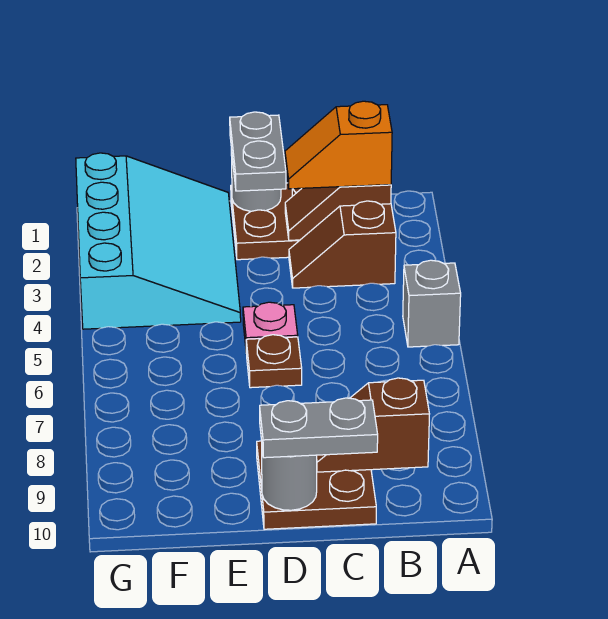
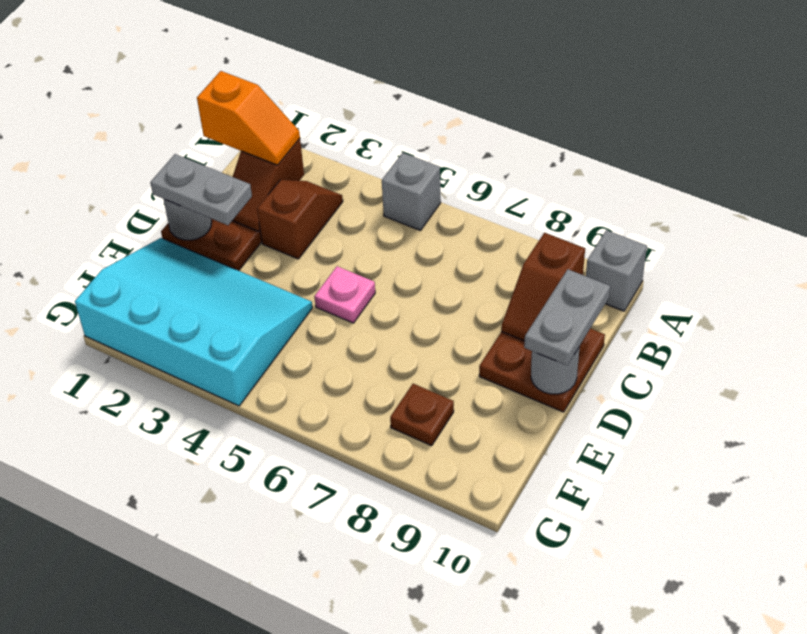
none -> grey brick A10 level 1
orange slope B2:C2 level 3 top B -> orange slope B1:B2 level 3 top 1
brown slope B3:C3 level 1 top B -> brown slope B3:C3 level 1 top C
brown plate D6 level 1 -> brown plate F8 level 1

